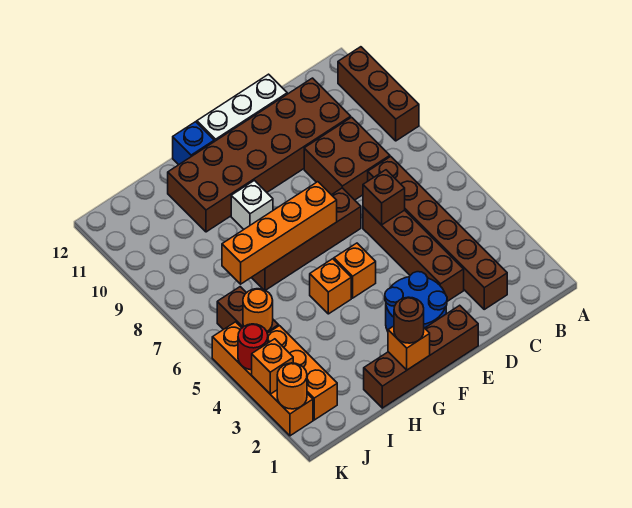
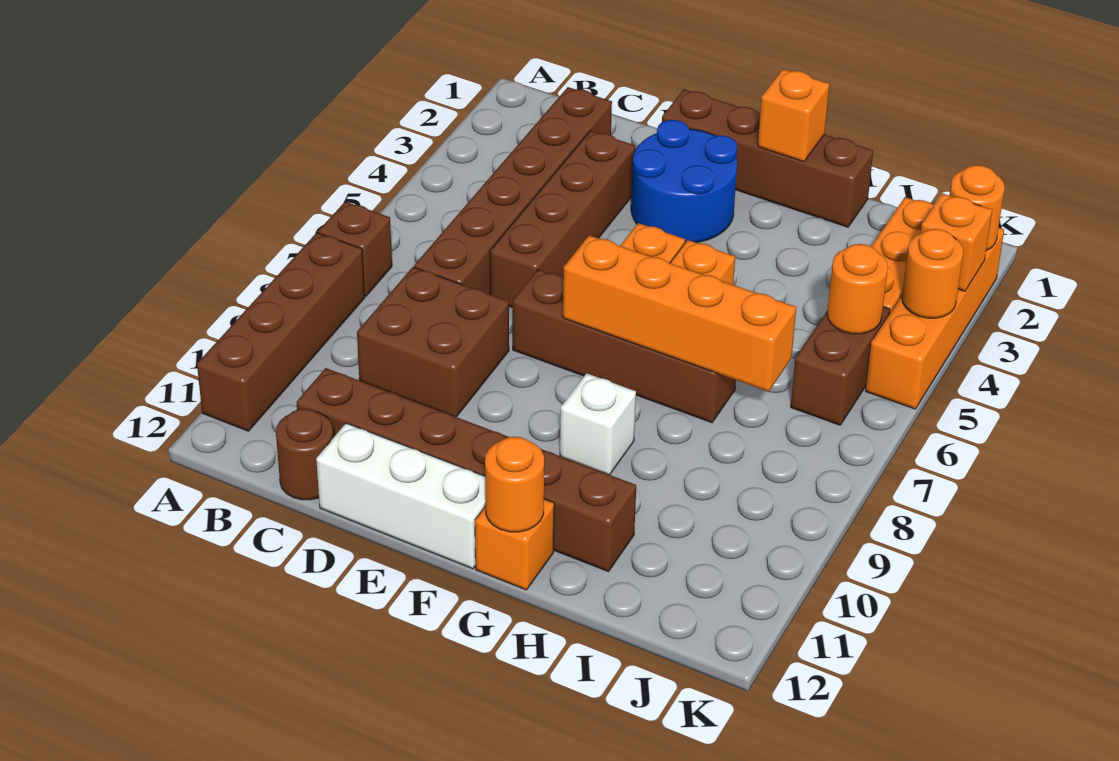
brown brick A9:A11 level 1 -> brown brick A8:A11 level 1
brown brick C10:H11 level 1 -> brown brick C11:H11 level 1
brown brick D6 level 2 -> brown brick A7 level 1
brown round brick G1 level 3 -> brown round brick C12 level 1
blue brick G12 level 1 -> orange brick G12 level 1
none -> orange round brick G12 level 2
red round brick K4 level 2 -> orange round brick K4 level 2

